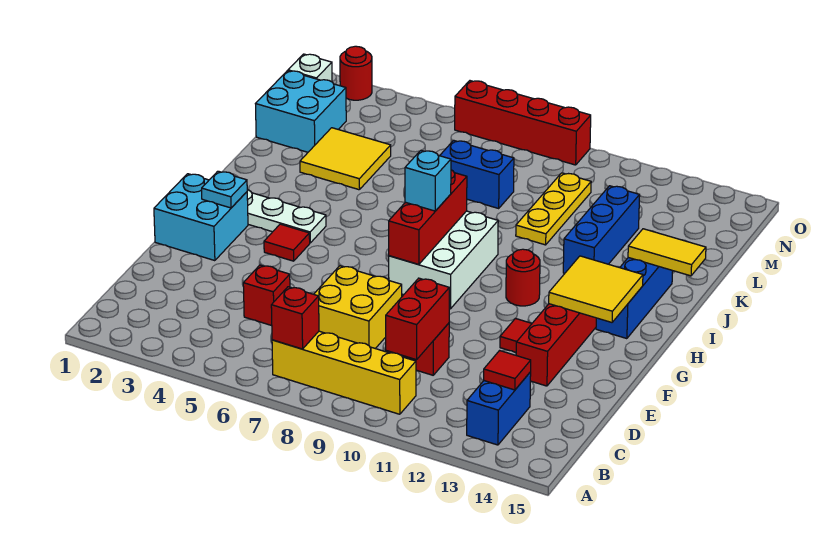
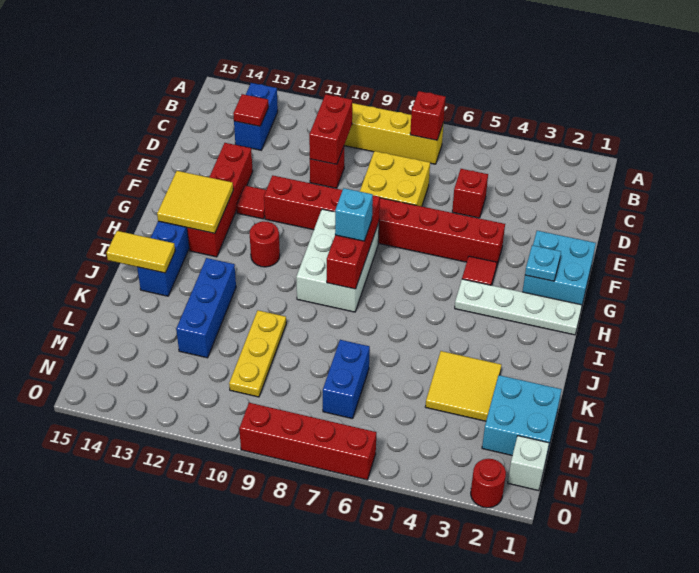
none -> red brick F4:F11 level 1
blue brick L7:L8 level 1 -> blue brick L7:M7 level 1

